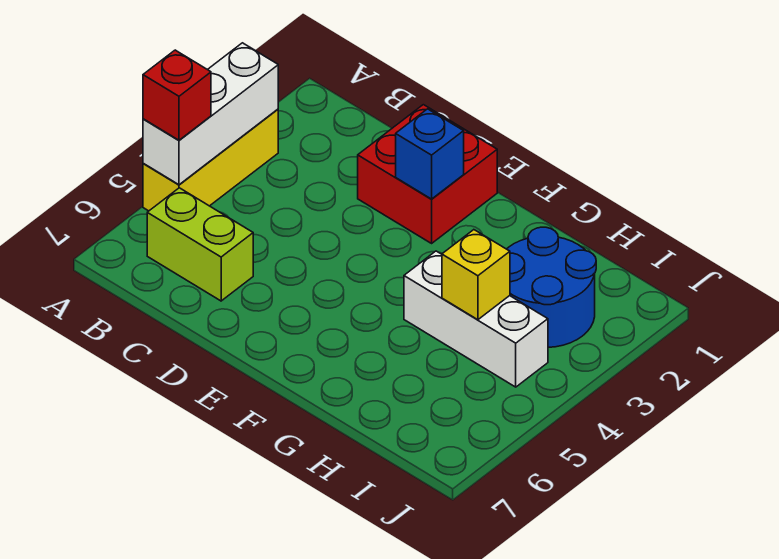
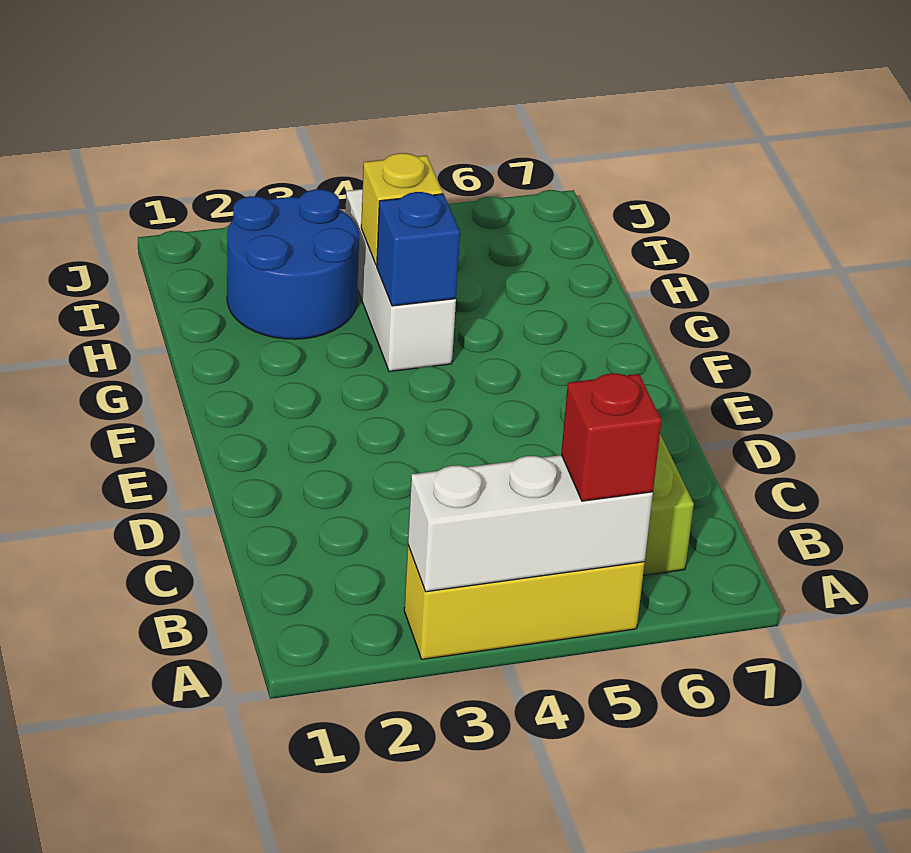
red brick D1:E2 level 1 -> none
blue brick E2 level 2 -> blue brick G4 level 2

